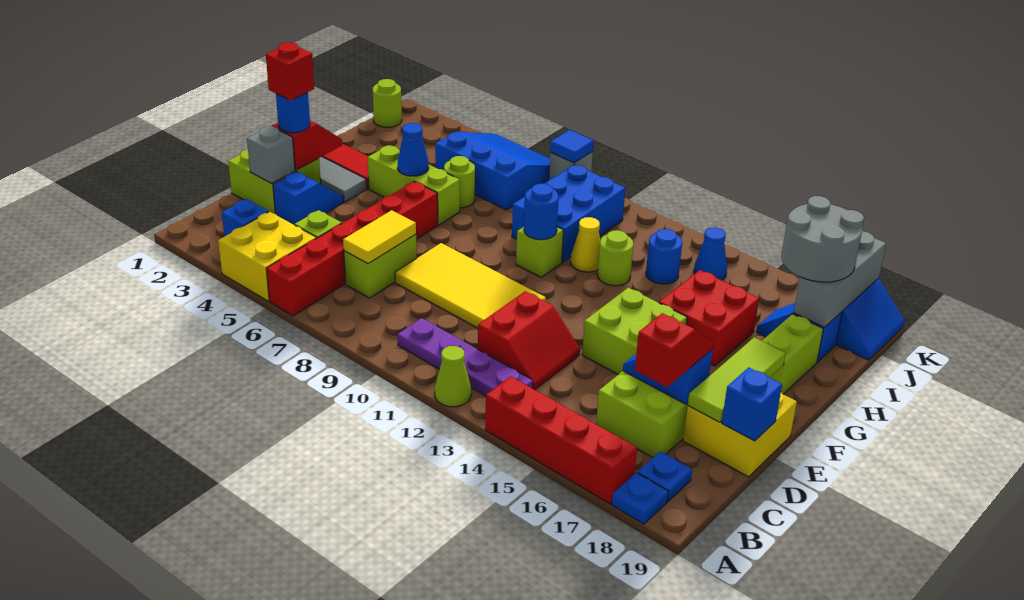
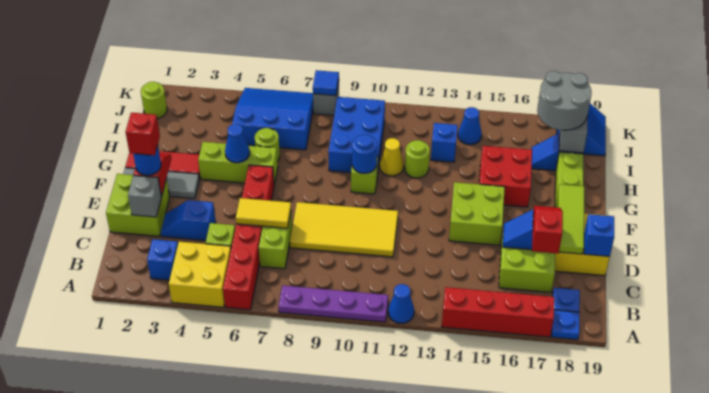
lime cone A12 level 1 -> blue cone A12 level 1
purple plate B10:B13 level 1 -> purple plate A8:A11 level 1
yellow tile C7:D7 level 2 -> yellow tile D6:D7 level 2
red slope C12:D13 level 1 top 12 -> none
blue slope D3:E3 level 1 top D -> blue slope D3:D4 level 1 top 4
blue round brick I13 level 1 -> blue brick I13 level 1

